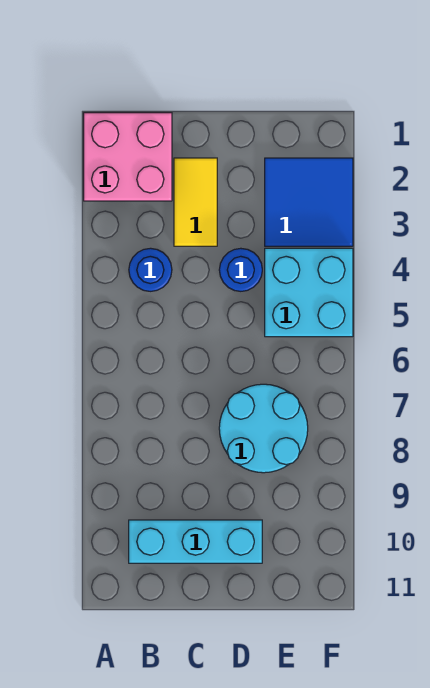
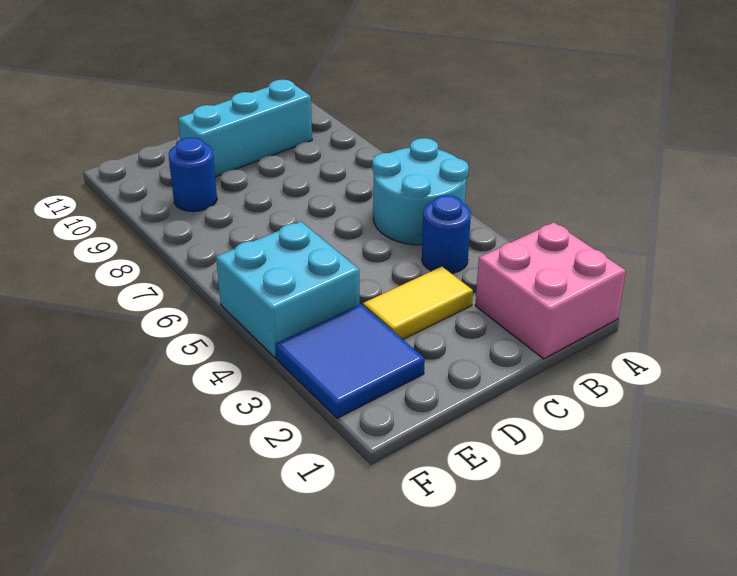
yellow tile C2:C3 level 1 -> yellow tile C3:D3 level 1
blue round brick D4 level 1 -> blue round brick E9 level 1
cyan round brick D7:E8 level 1 -> cyan round brick A5:B6 level 1

